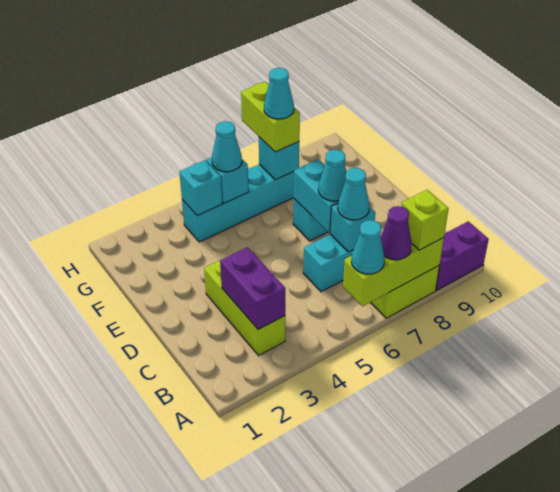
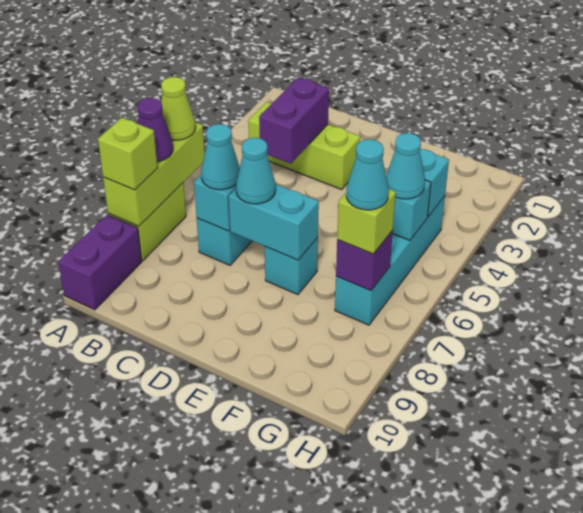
cyan cone A6 level 3 -> lime cone A6 level 3
purple brick B3:C3 level 2 -> purple brick C3:C4 level 2
cyan brick G7 level 2 -> purple brick G7 level 2
lime brick G7:H7 level 3 -> lime brick G7 level 3

